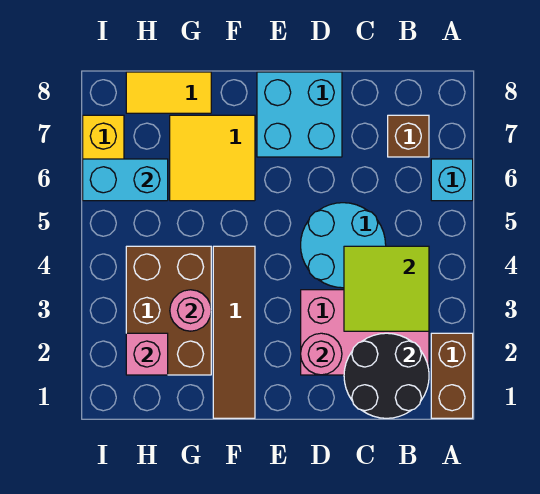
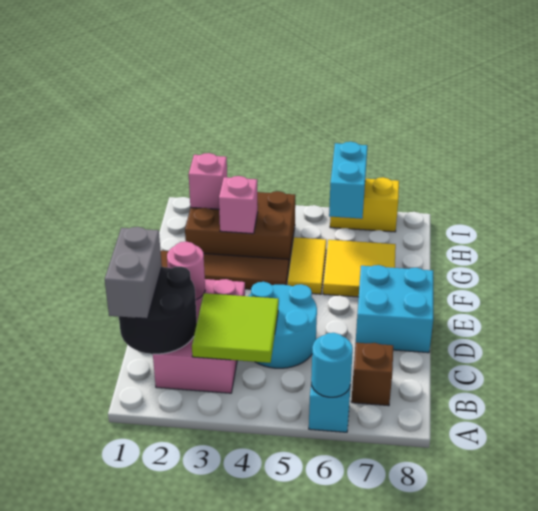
brown brick A1:A2 level 1 -> none
none -> cyan round brick A6 level 2
none -> grey brick B1:C1 level 3
pink round brick G3 level 2 -> pink brick G3 level 2
yellow tile G8:H8 level 1 -> yellow tile F5:G5 level 1

